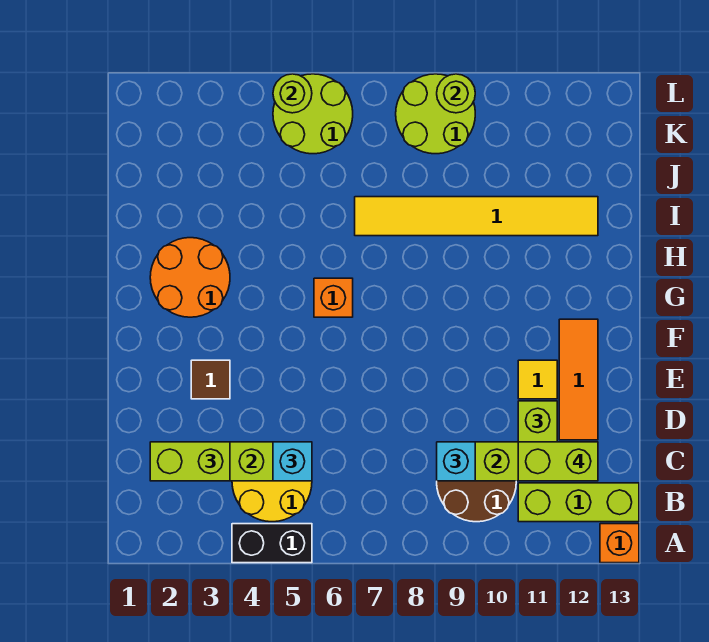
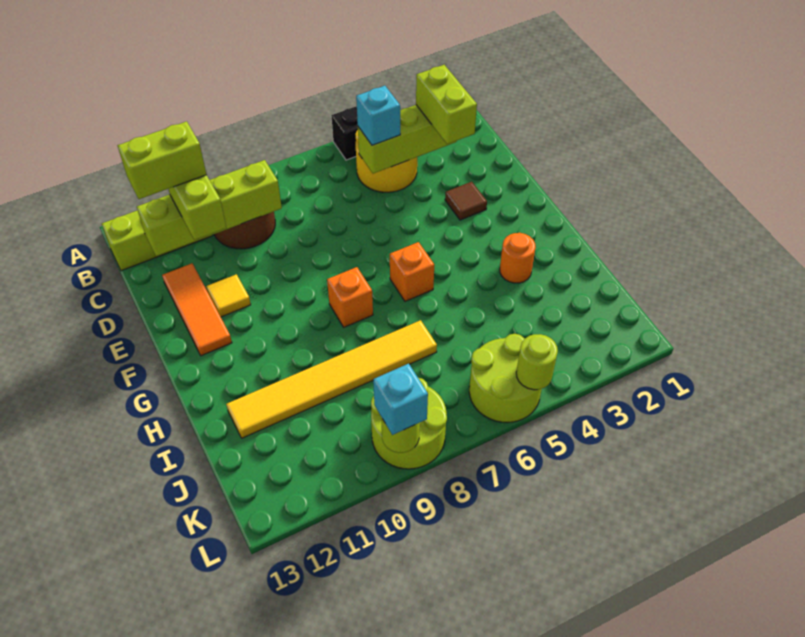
orange brick A13 level 1 -> orange brick G8 level 1
lime brick C2:C3 level 3 -> lime brick C3:D3 level 3
cyan brick C9 level 3 -> cyan brick L9 level 3
orange round brick G2:H3 level 1 -> orange round brick H3 level 1

